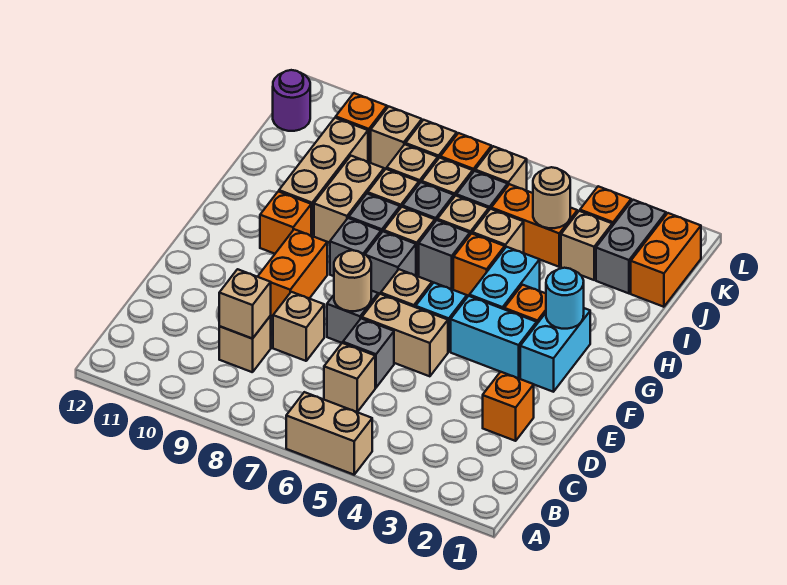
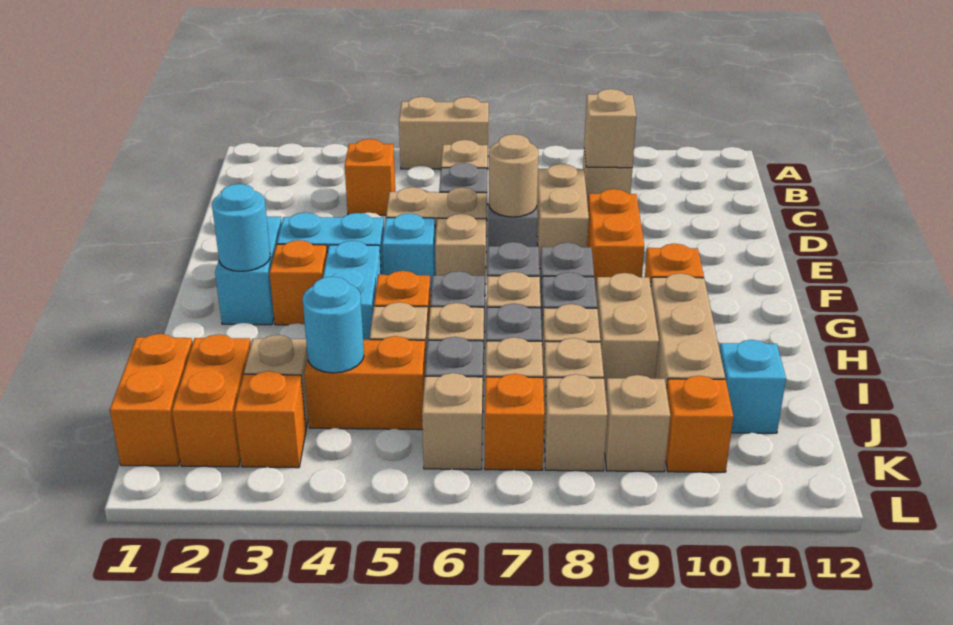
orange brick D2 level 1 -> orange brick C4 level 1
tan brick D8 level 1 -> tan brick D8:E8 level 1
grey brick J2:K2 level 1 -> orange brick J2:K2 level 1
tan round brick J4 level 2 -> cyan round brick J4 level 2
none -> cyan brick J11 level 1
purple round brick K12 level 1 -> none

